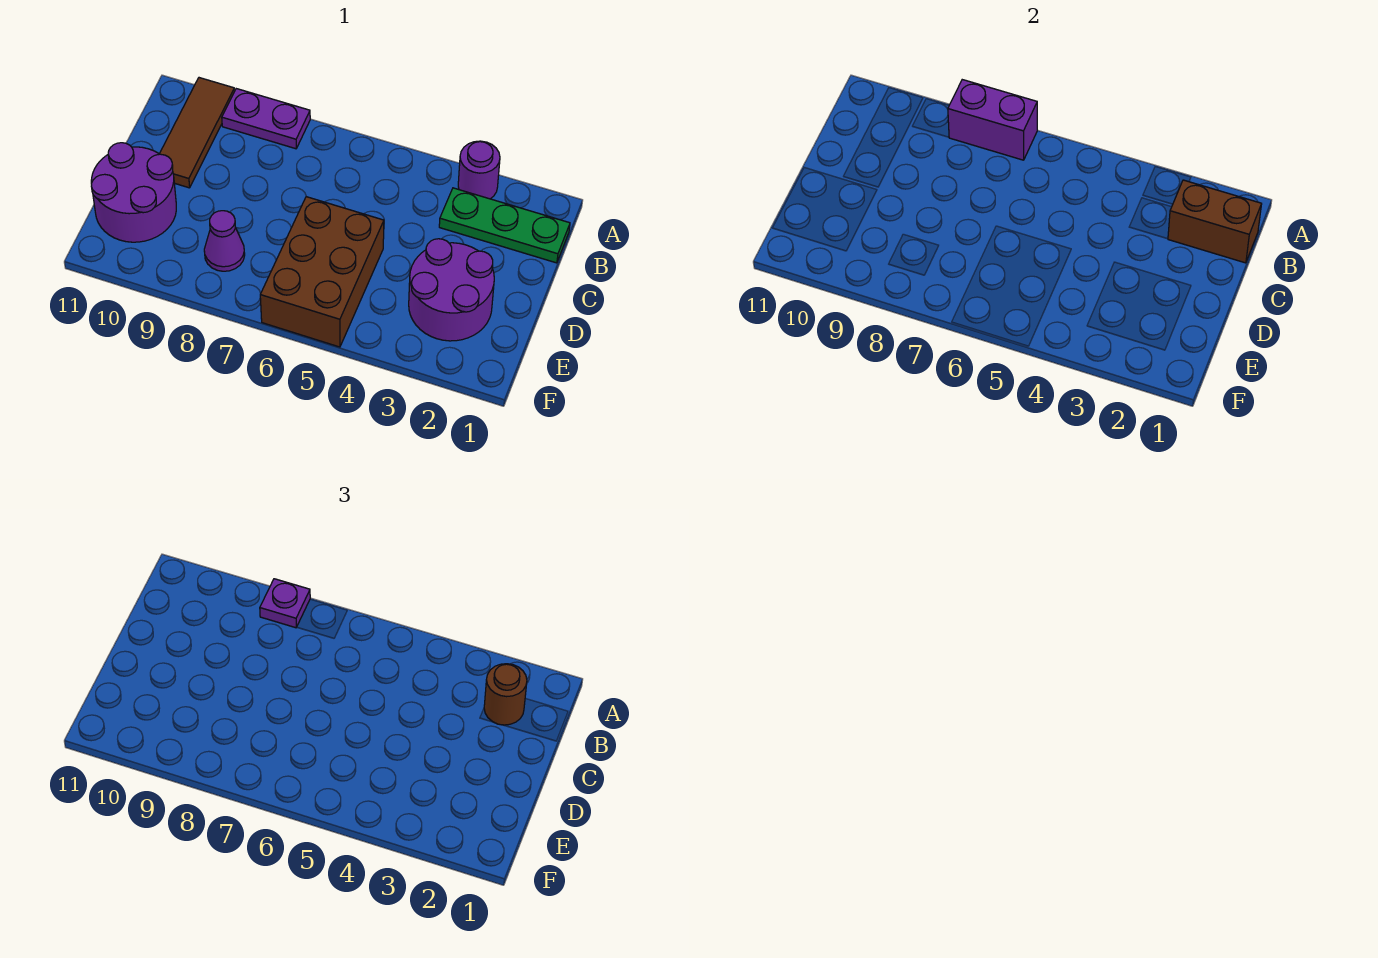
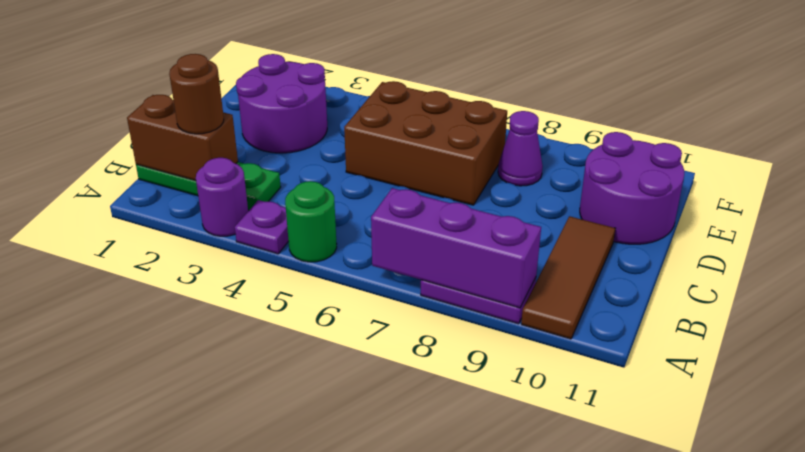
none -> green round brick A5 level 1
purple brick A7:A8 level 2 -> purple brick A7:A9 level 2
purple plate A8 level 3 -> purple plate A4 level 1
brown brick D5:F6 level 1 -> brown brick D5:E7 level 1

